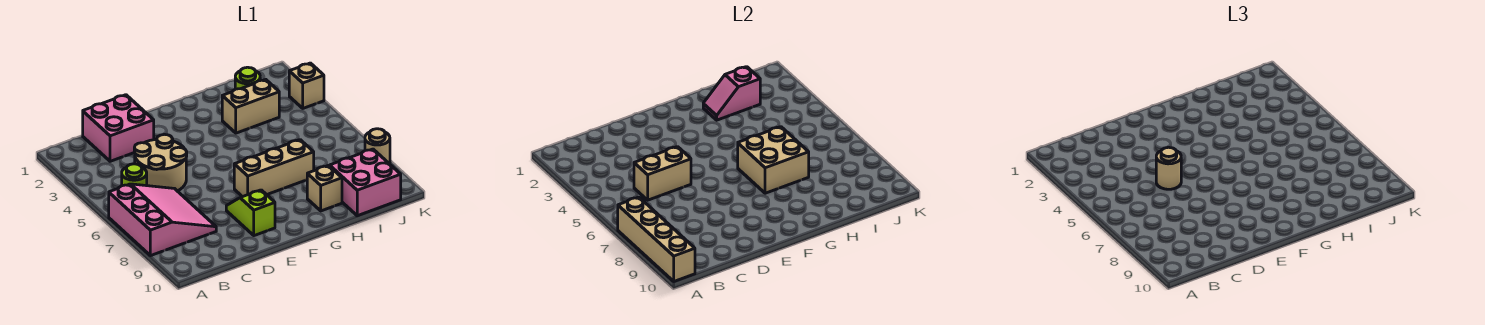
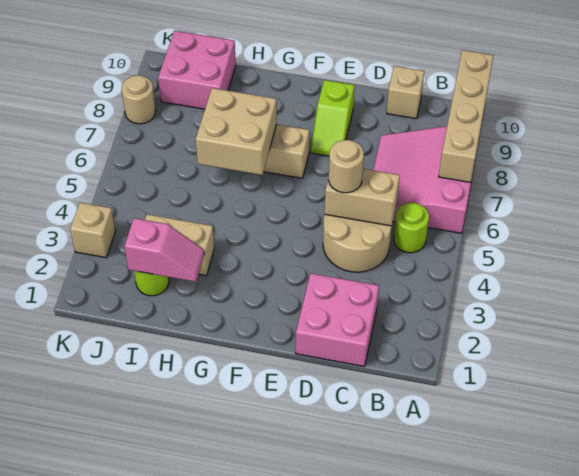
tan brick H9 level 1 -> tan brick C10 level 1

